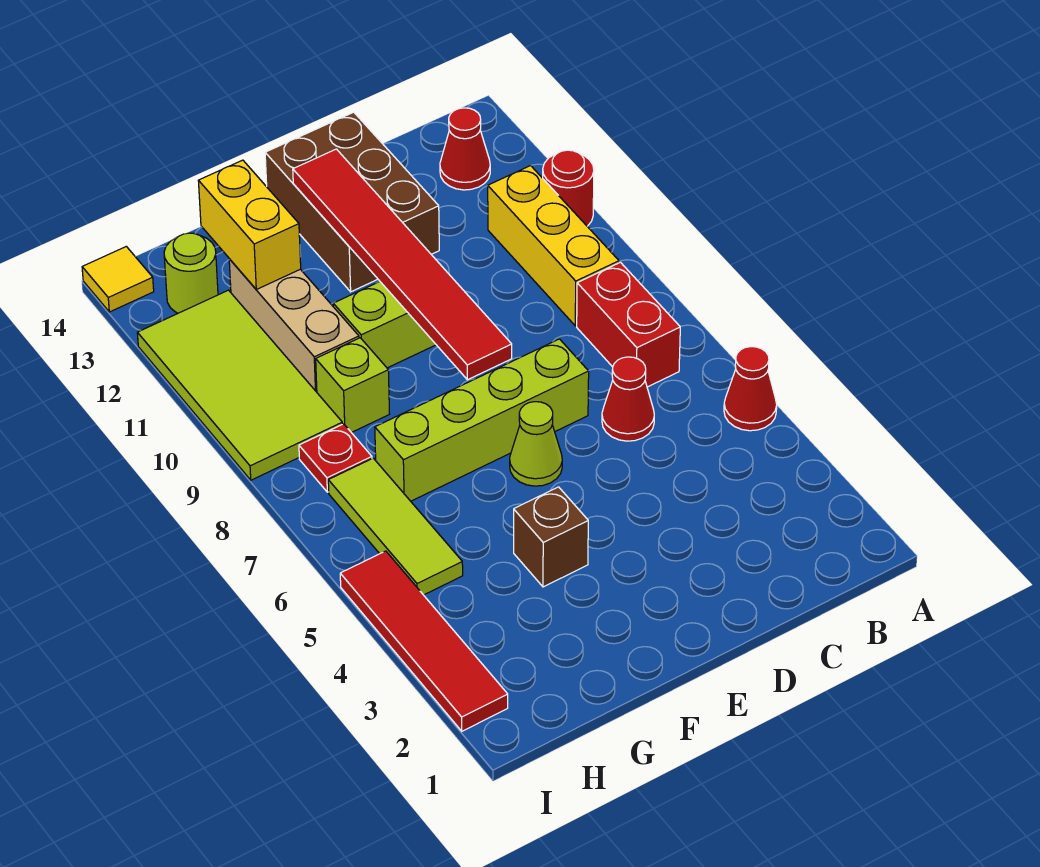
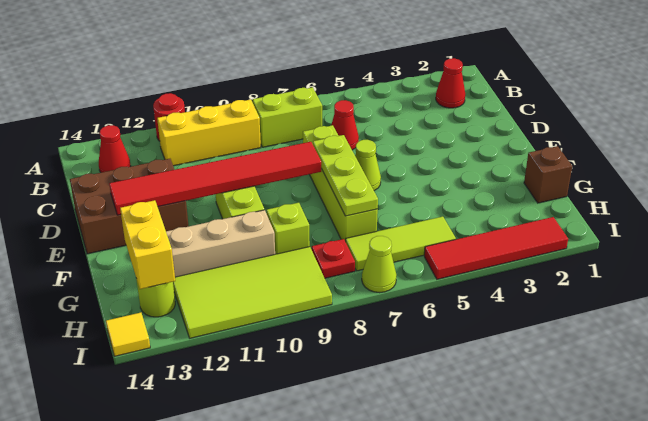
red cone A5 level 1 -> red cone B2 level 1
red brick B7:B8 level 1 -> lime brick B7:B8 level 1
none -> lime plate E7:G7 level 2
brown brick F4 level 1 -> brown brick G1 level 1
yellow brick G12:G13 level 2 -> yellow brick G13:H13 level 2
none -> lime cone I7 level 1

